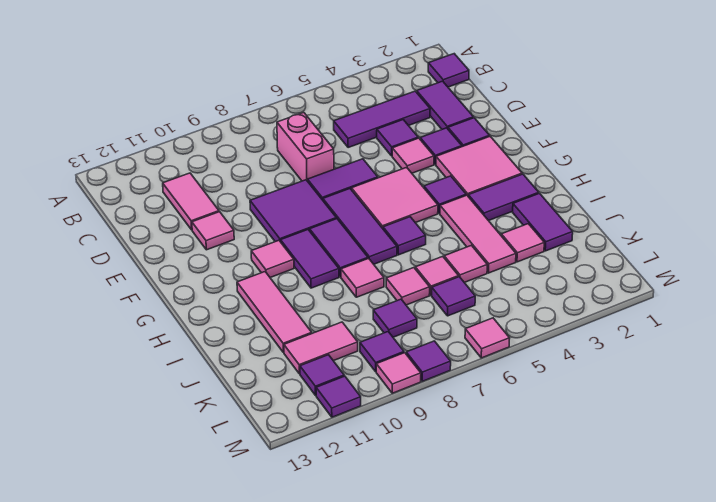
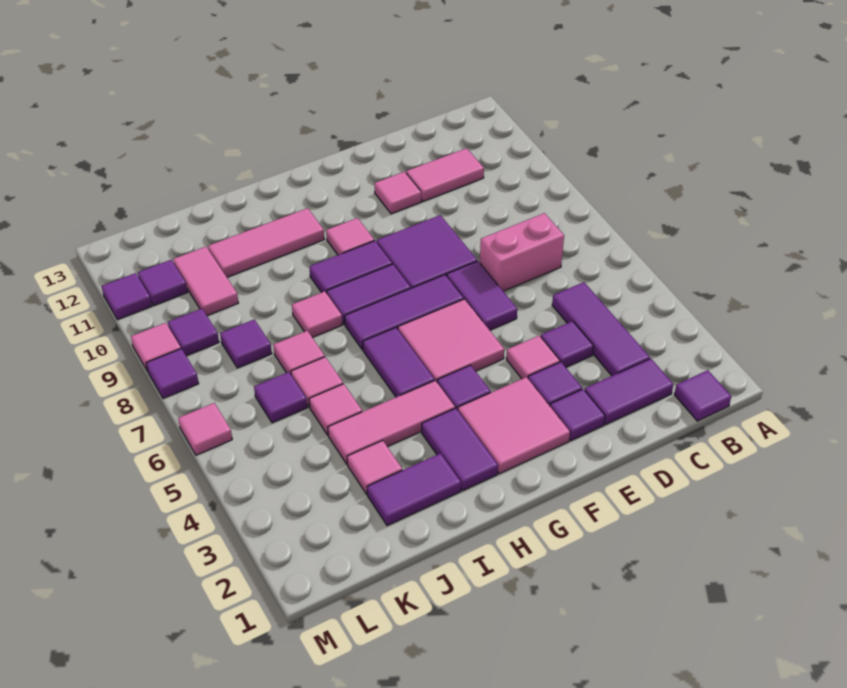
purple tile H6 level 1 -> purple tile H5:H6 level 1

